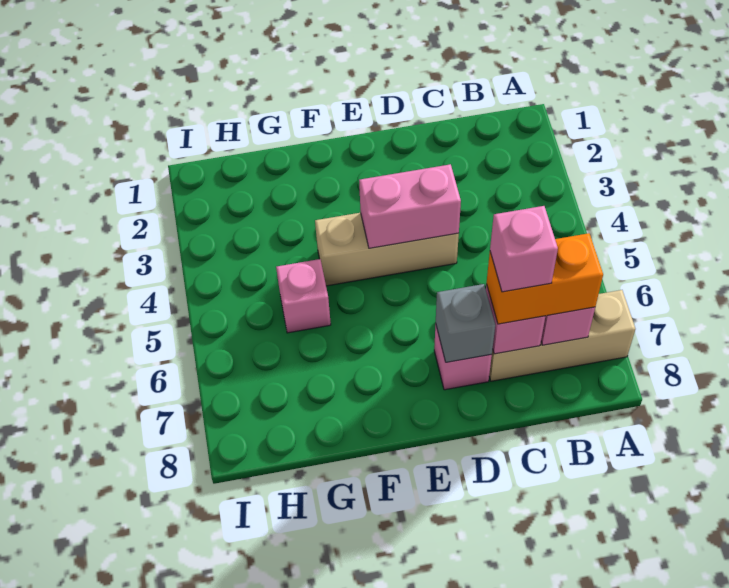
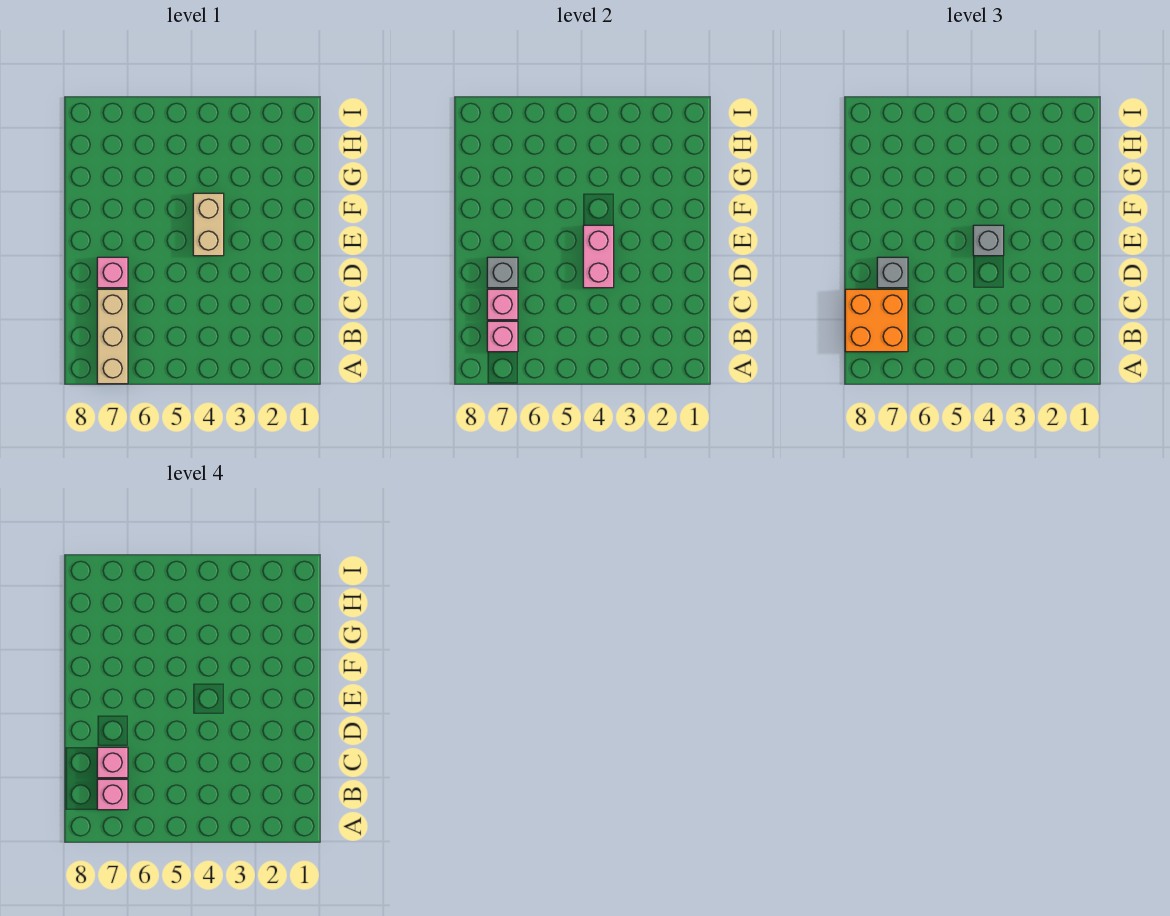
orange brick B7:C7 level 3 -> orange brick B7:C8 level 3
tan brick D4:F4 level 1 -> tan brick E4:F4 level 1
none -> grey brick D7 level 3
none -> grey brick E4 level 3
pink brick G5 level 1 -> pink brick B7 level 4

